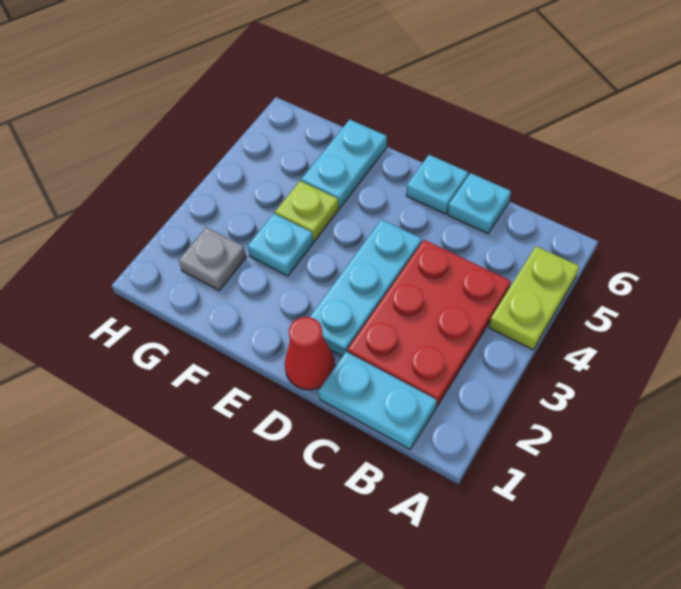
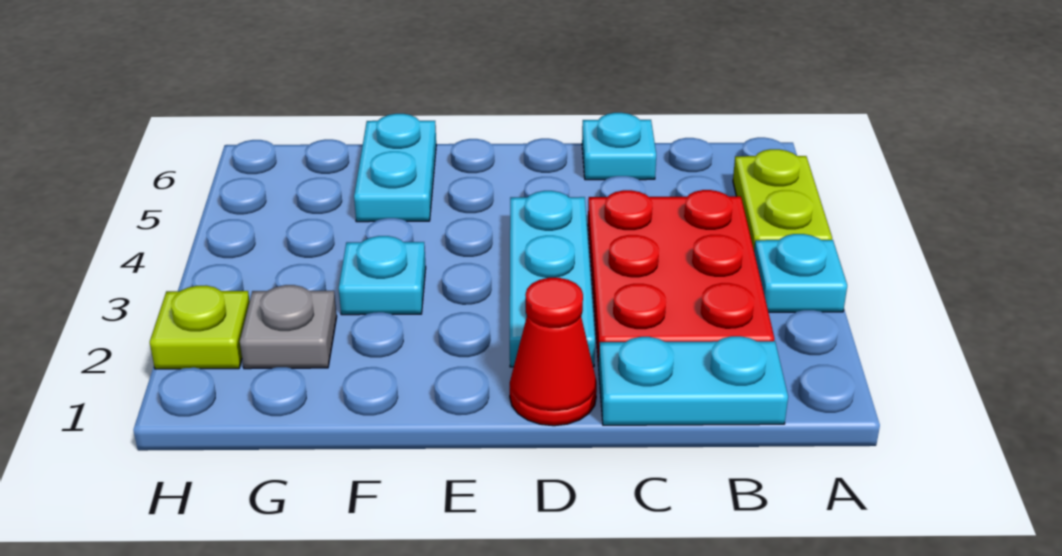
cyan plate D6 level 1 -> cyan plate A3 level 1
lime plate F4 level 1 -> lime plate H2 level 1

